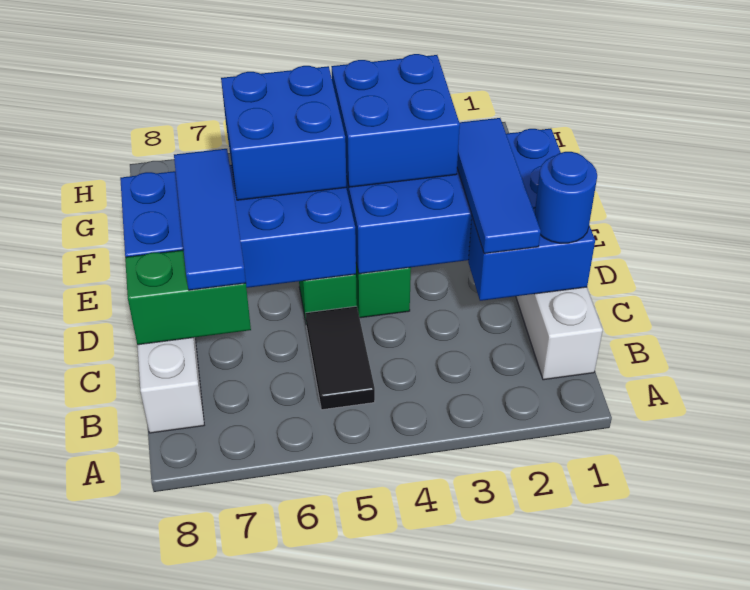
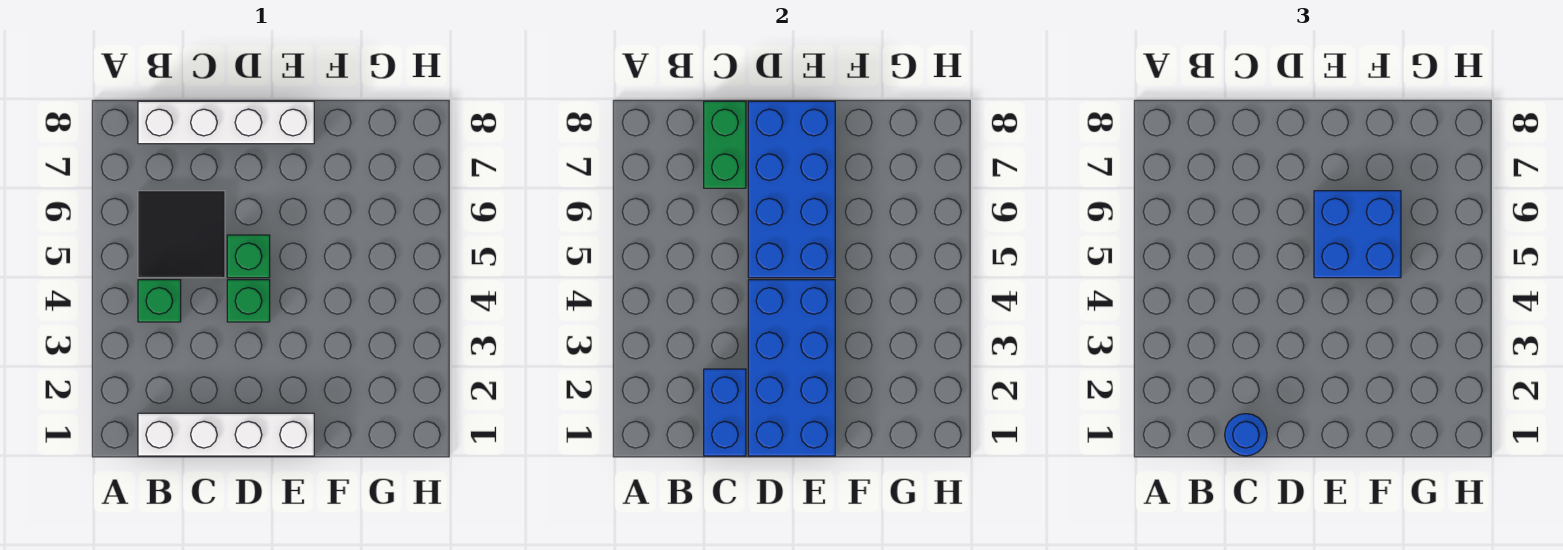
none -> green brick B4 level 1
black tile B5:C5 level 1 -> black tile B5:C6 level 1
blue tile C2:E2 level 3 -> none
blue tile C7:E7 level 3 -> none
blue brick E3:F4 level 3 -> none

